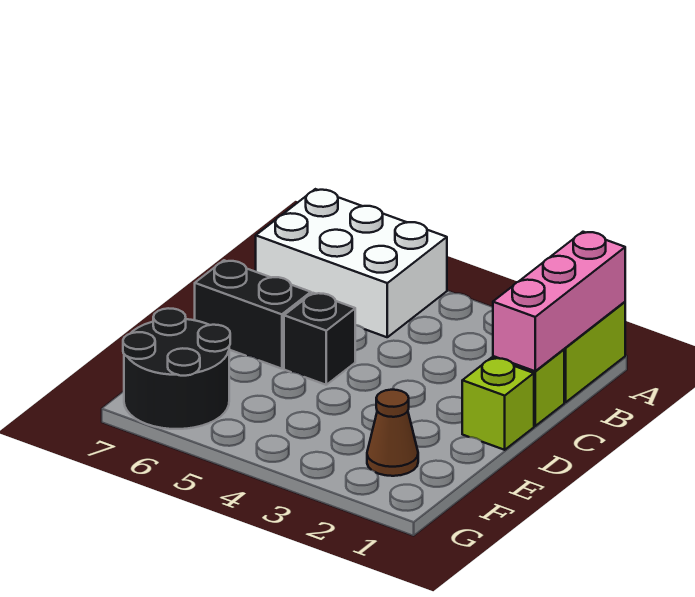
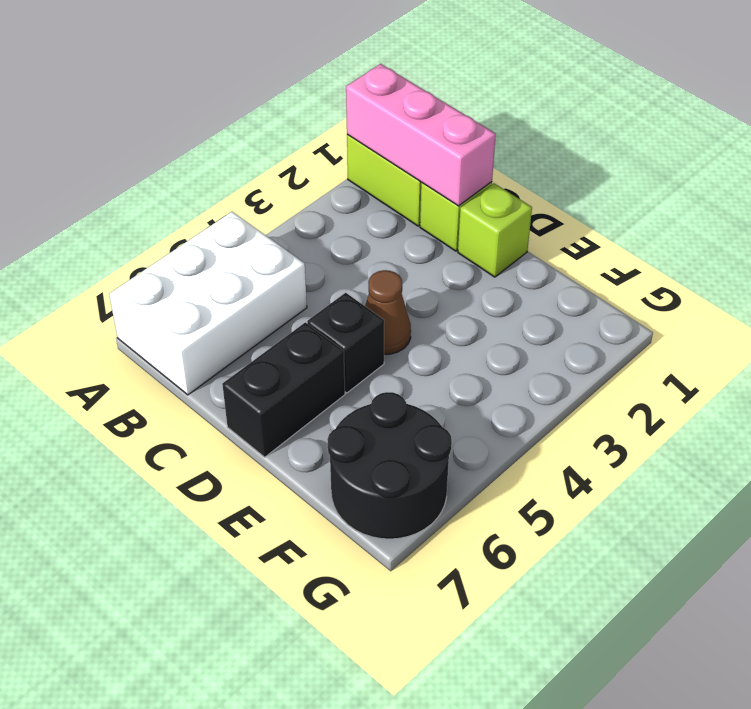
brown cone F2 level 1 -> brown cone D4 level 1

